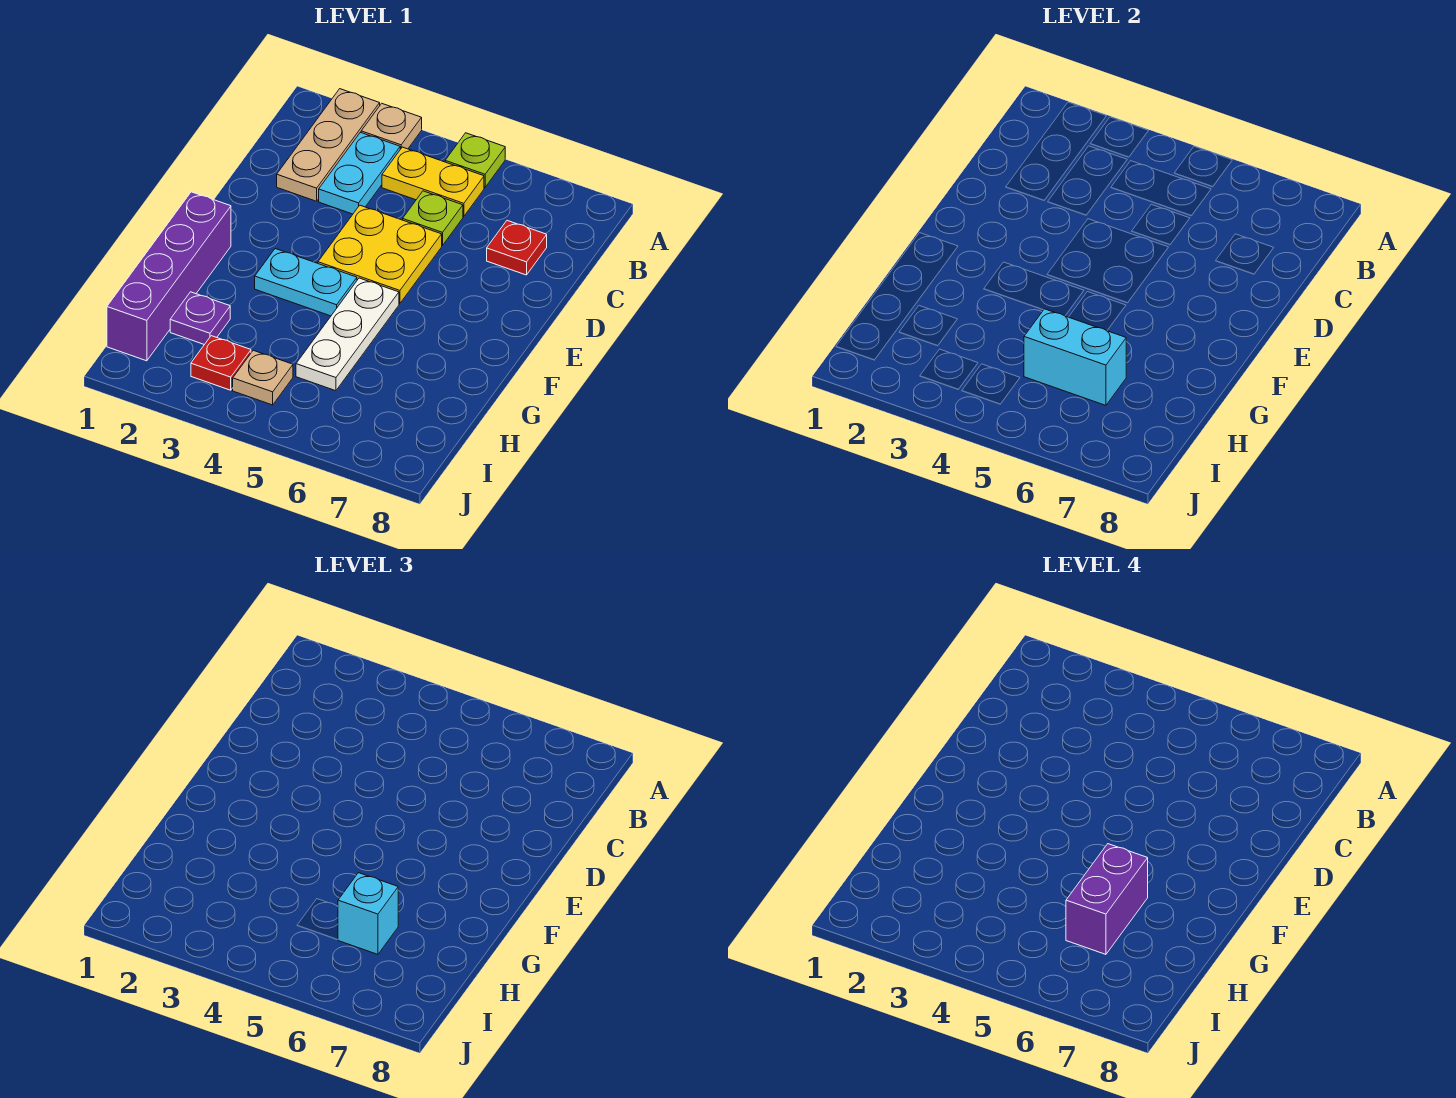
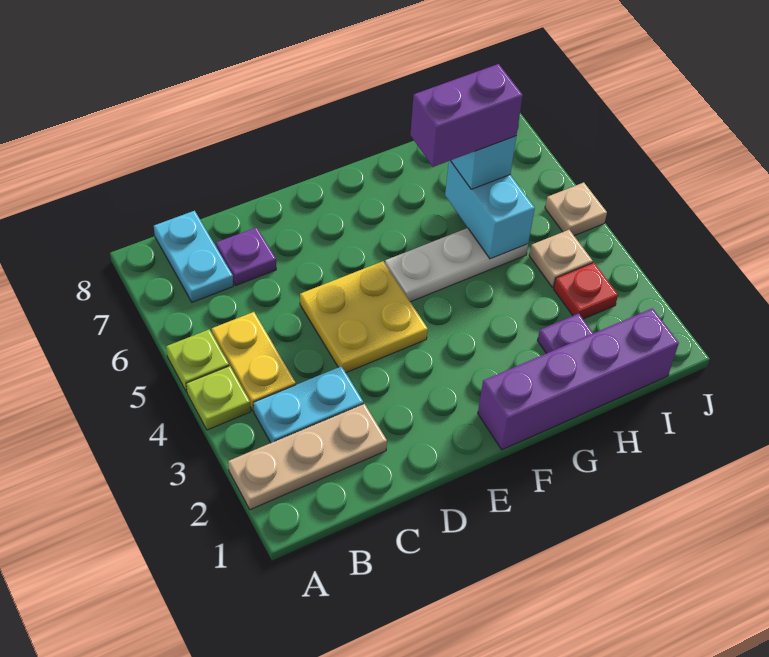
tan plate A3 level 1 -> tan plate J5 level 1
lime plate C5 level 1 -> lime plate A4 level 1
red plate C7 level 1 -> purple plate C7 level 1
cyan plate F3:F4 level 1 -> cyan plate B7:B8 level 1

